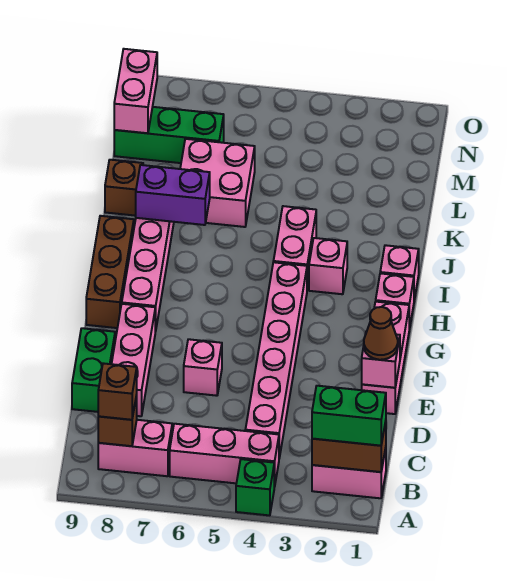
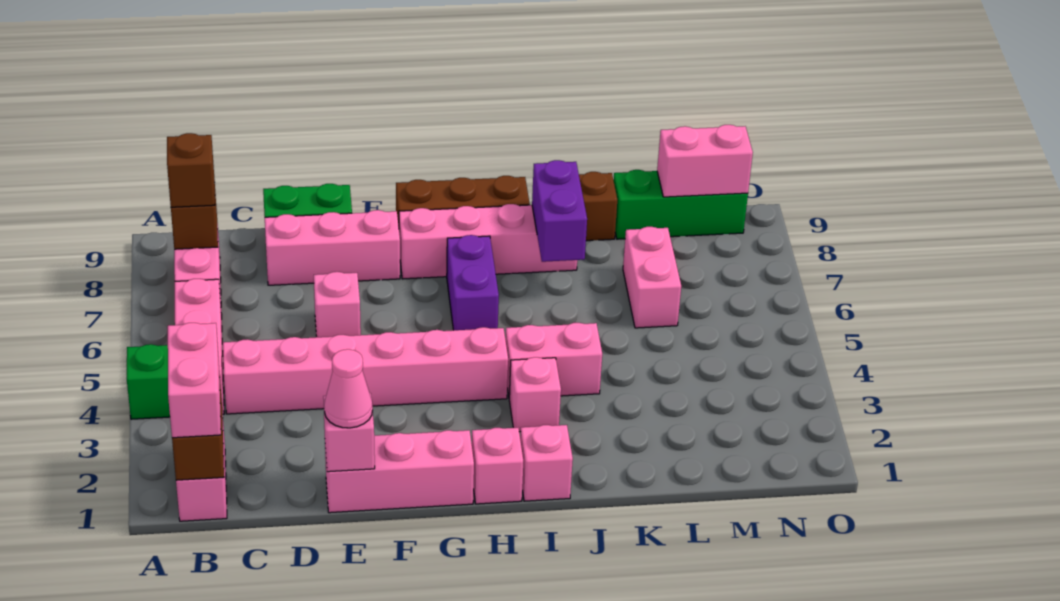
green brick B1:B2 level 3 -> pink brick B1:B2 level 3
brown cone E1 level 3 -> pink cone E1 level 3
none -> purple brick H6:H7 level 1
pink brick K6:L7 level 1 -> pink brick L6:L7 level 1
green brick M7:M9 level 1 -> green brick L9:N9 level 1

